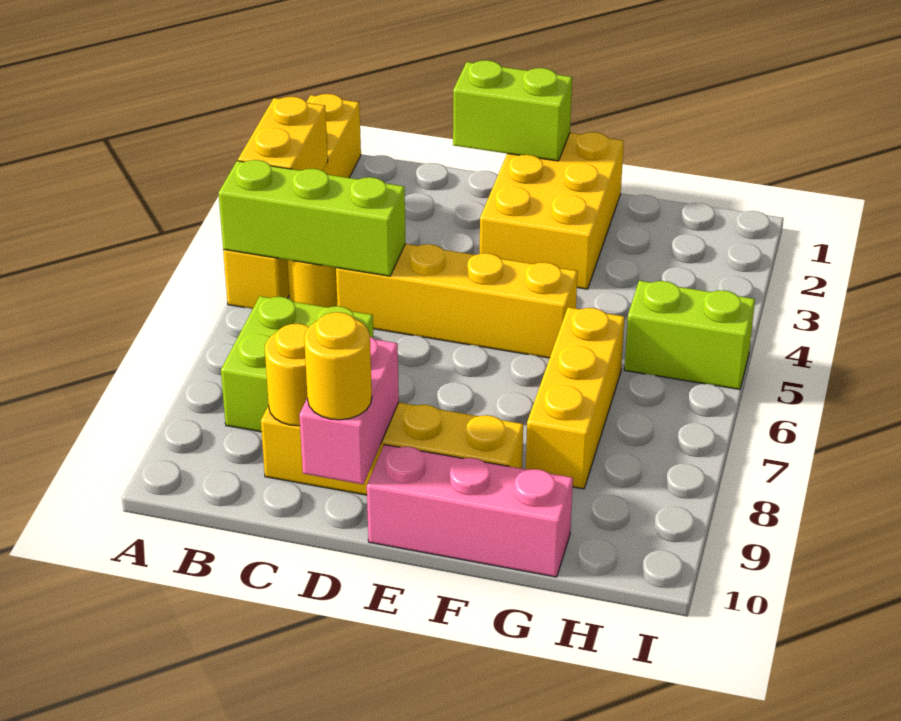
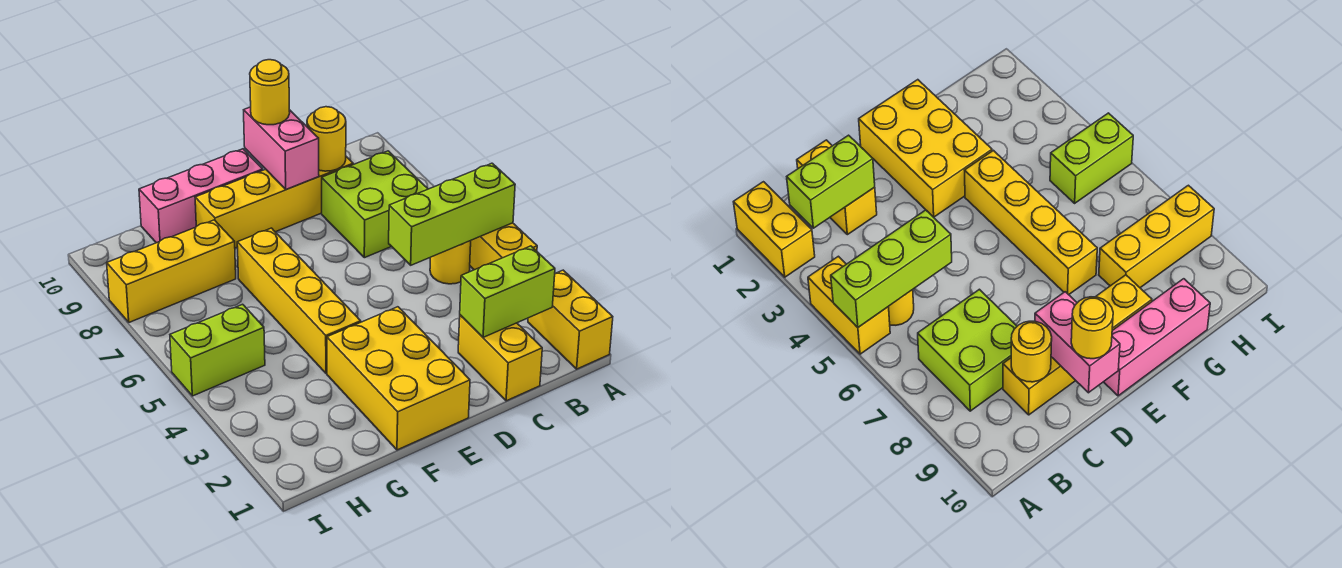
yellow brick A3:A4 level 2 -> yellow brick C1:C2 level 1
yellow brick C5:F5 level 1 -> yellow brick F4:F7 level 1
lime brick D1:E1 level 2 -> lime brick B2:C2 level 2
yellow brick G6:G8 level 1 -> yellow brick G8:I8 level 1

